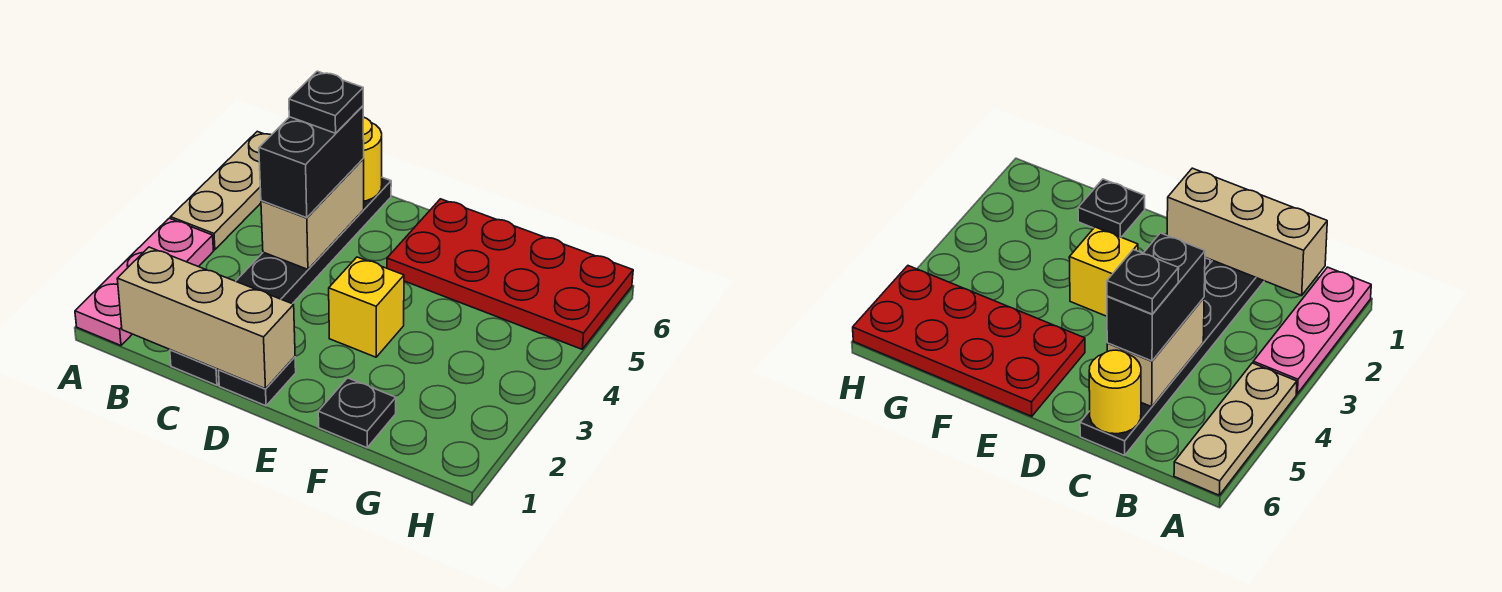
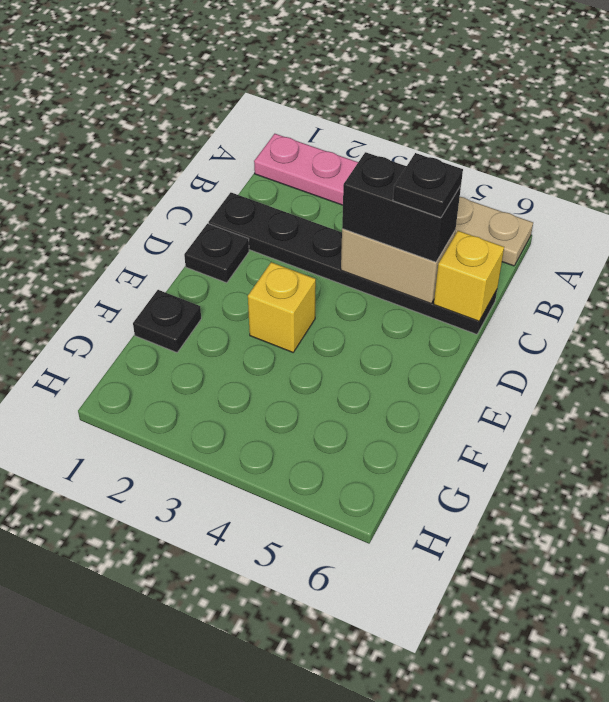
tan brick B1:D1 level 2 -> none
yellow round brick C6 level 2 -> yellow brick C6 level 2
red plate E5:H6 level 1 -> none

